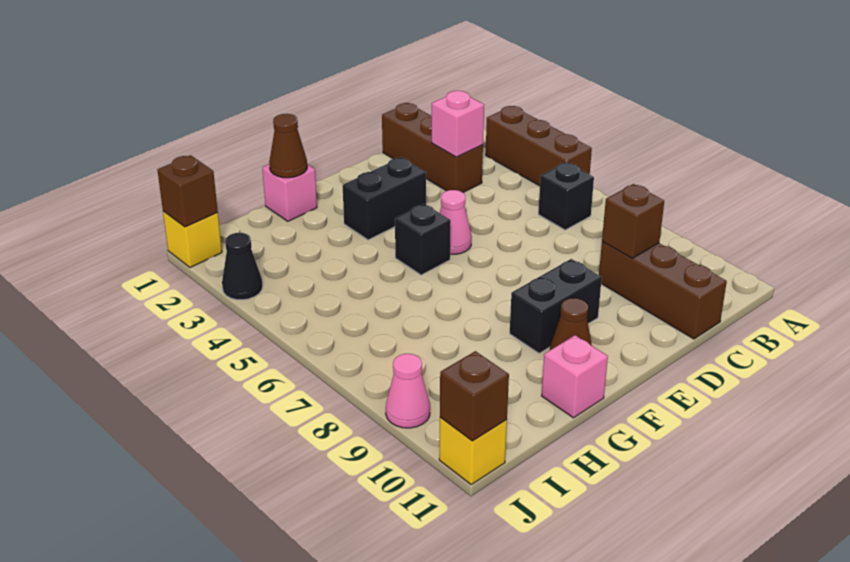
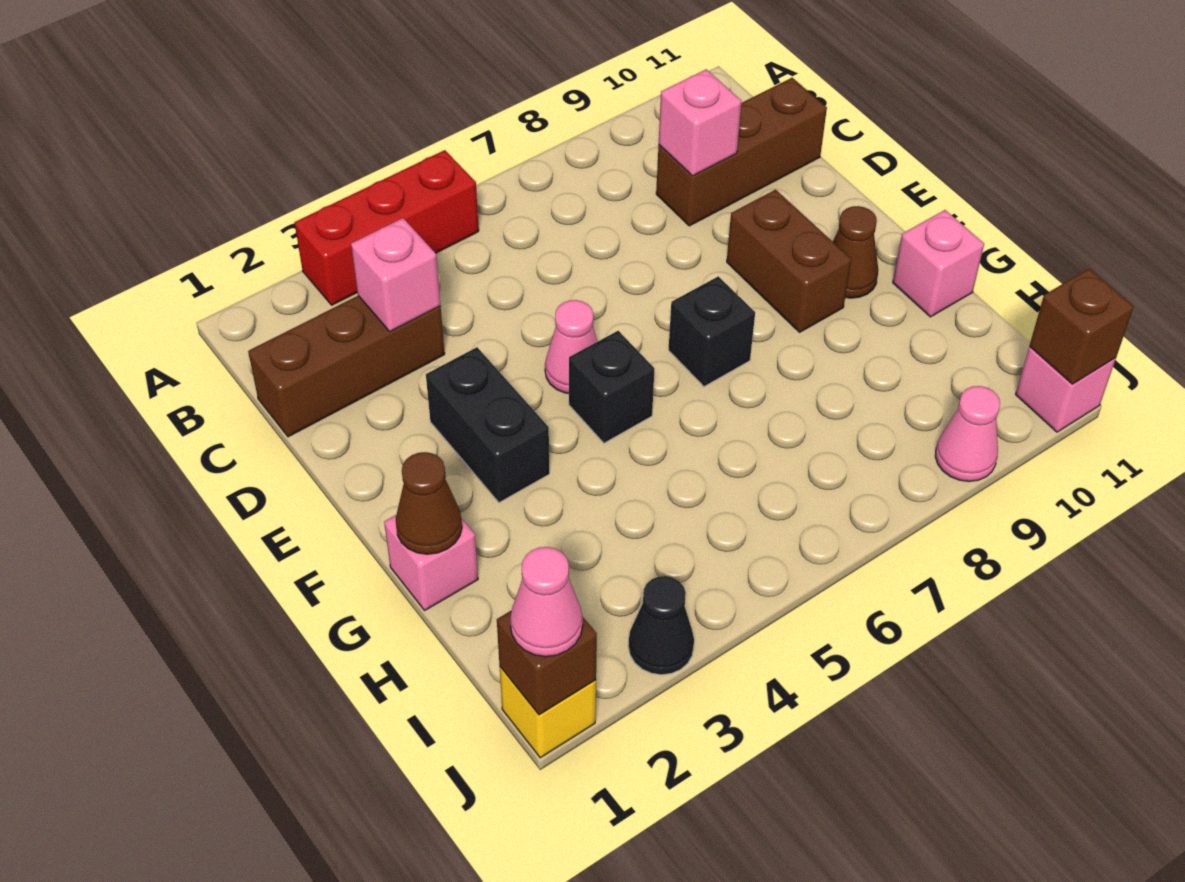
brown brick A3:A5 level 1 -> red brick A3:A5 level 1
black brick B6 level 1 -> black brick F7 level 1
brown brick C9 level 2 -> pink brick C9 level 2
black brick E9:F9 level 1 -> brown brick E9:F9 level 1
none -> pink cone J1 level 3
yellow brick J11 level 1 -> pink brick J11 level 1

